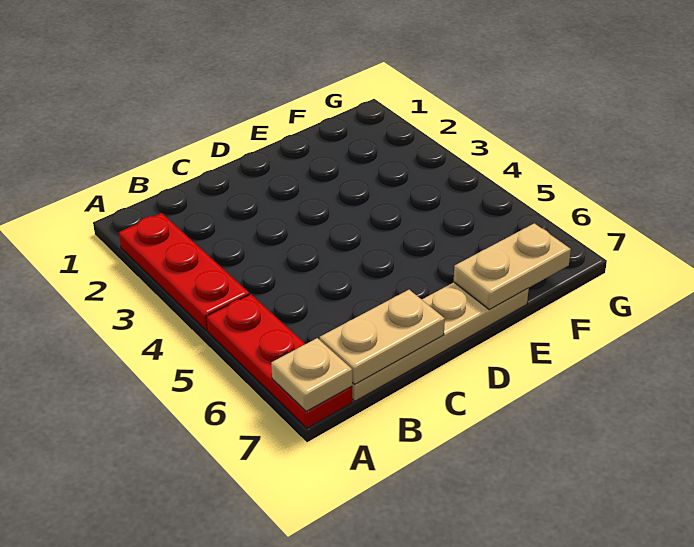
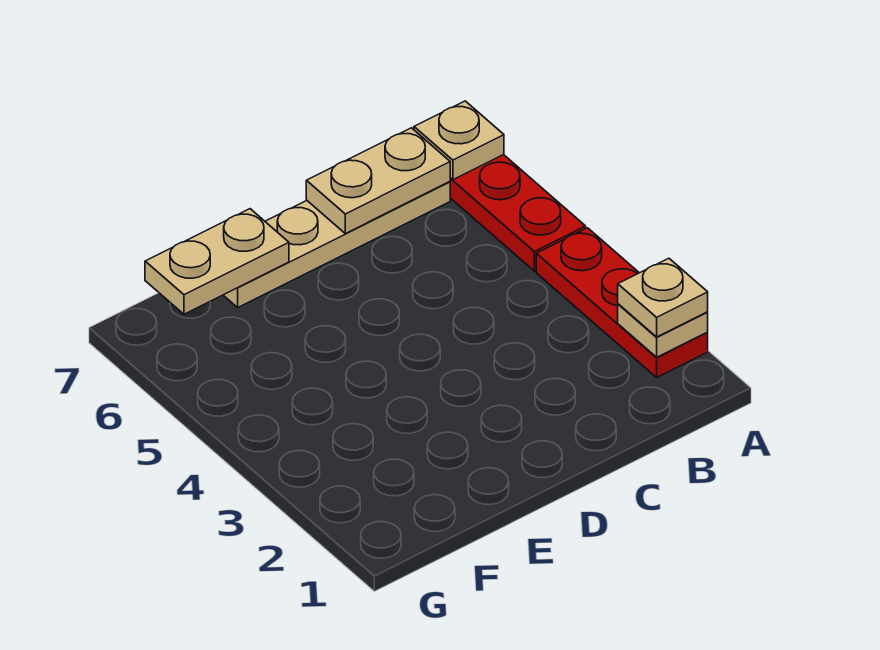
none -> tan plate A2 level 2
none -> tan plate A2 level 3

